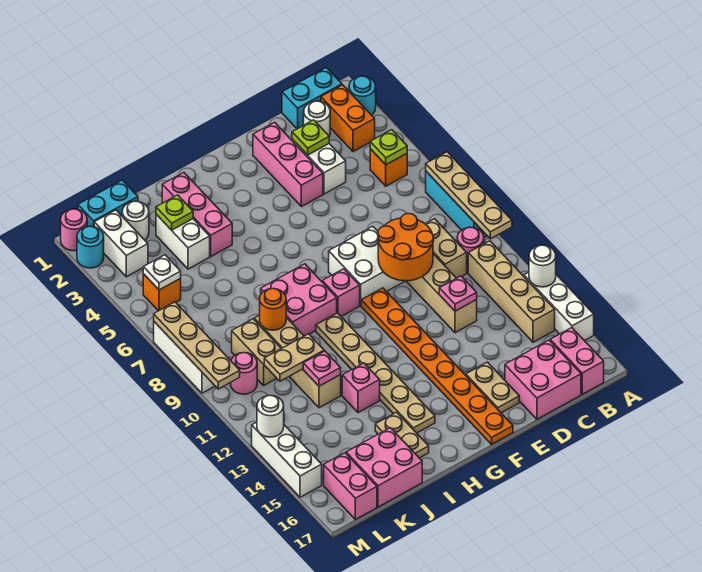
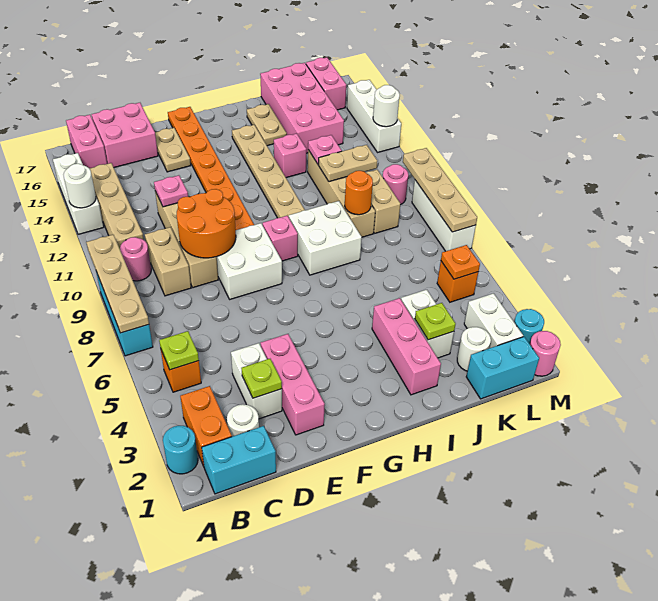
pink brick H8:I9 level 1 -> white brick H8:I9 level 1
pink brick J16:K17 level 1 -> pink brick J14:K17 level 1
white plate L5 level 2 -> orange plate L5 level 2

